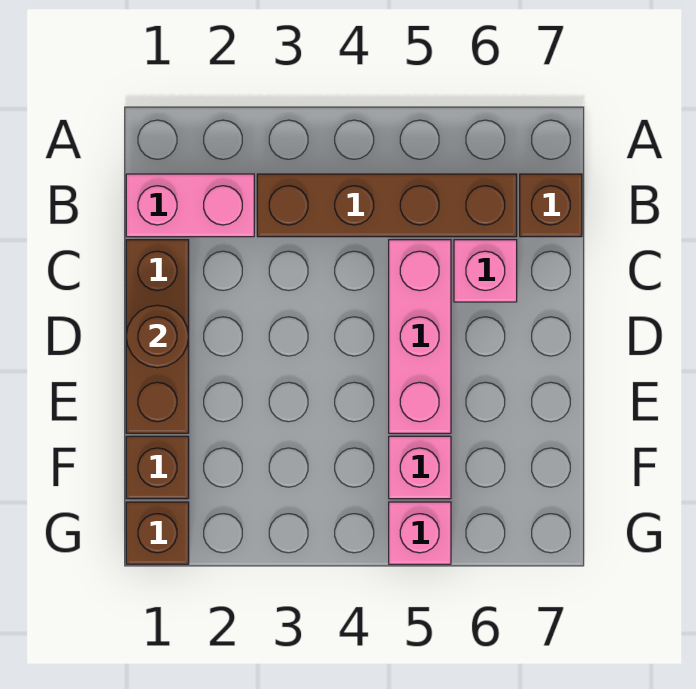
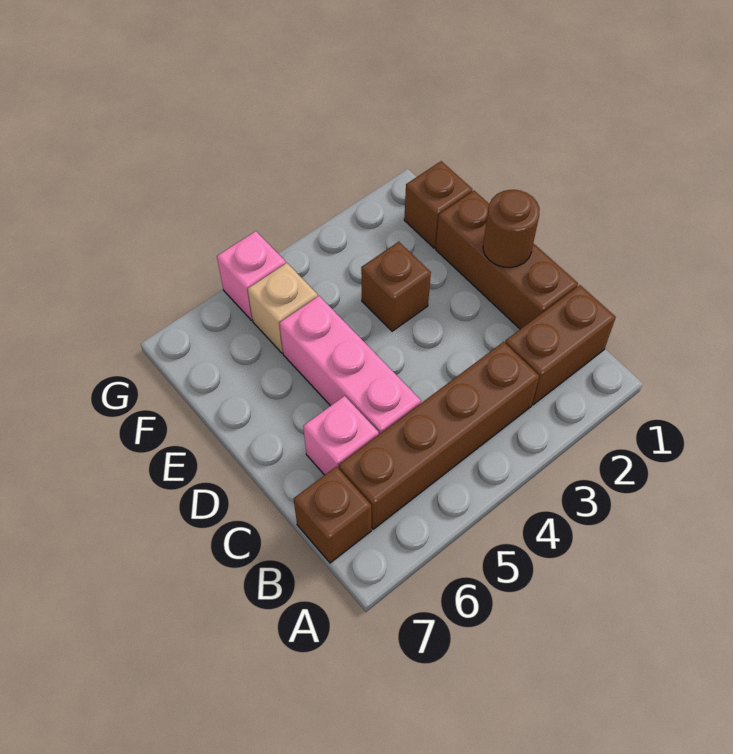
pink brick B1:B2 level 1 -> brown brick B1:B2 level 1
pink brick F5 level 1 -> tan brick F5 level 1
brown brick G1 level 1 -> brown brick E3 level 1

